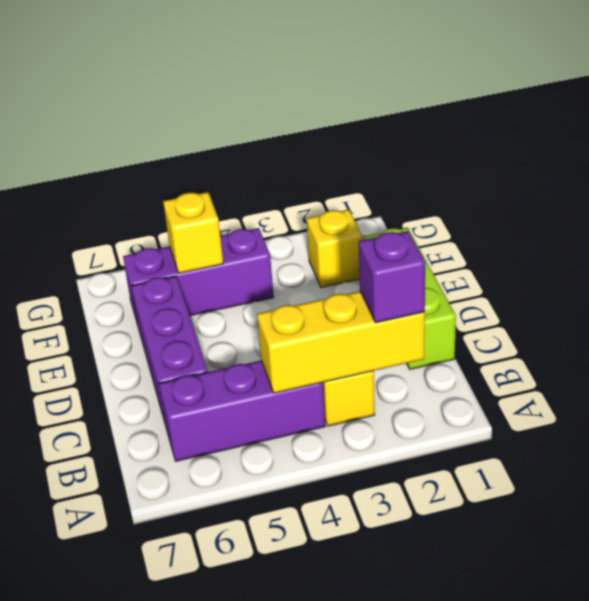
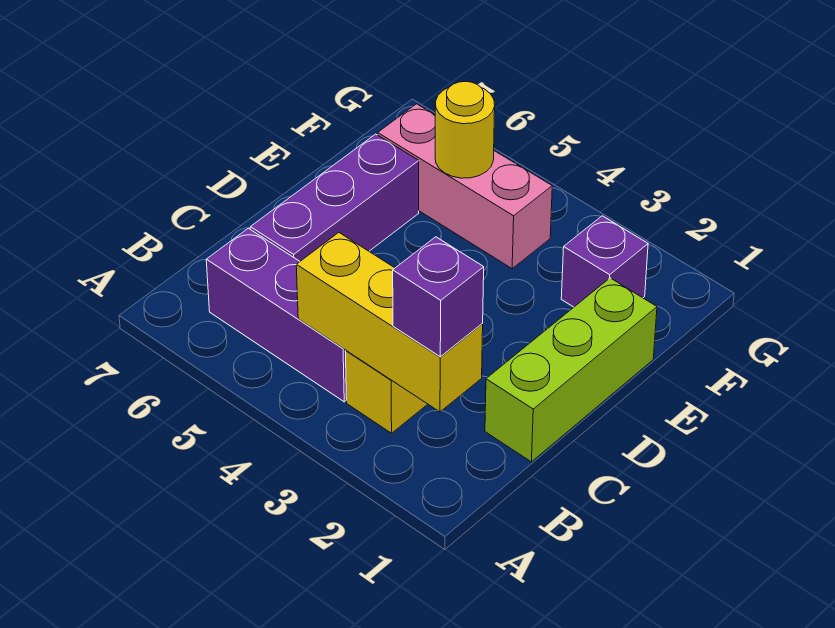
yellow brick F2 level 1 -> purple brick F2 level 1
purple brick F4:F6 level 1 -> pink brick F4:F6 level 1
yellow brick F5 level 2 -> yellow round brick F5 level 2

